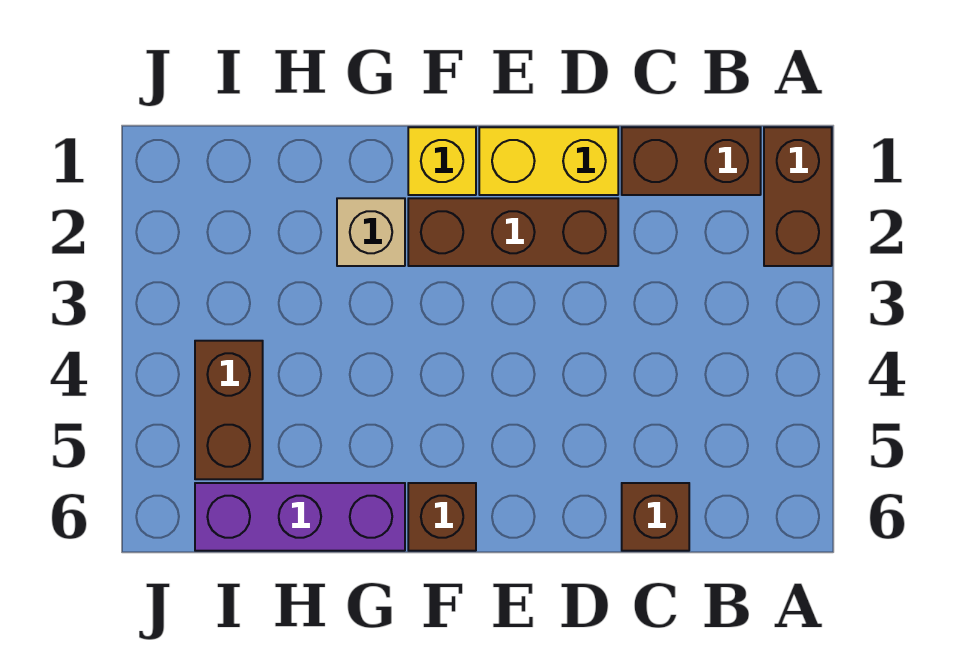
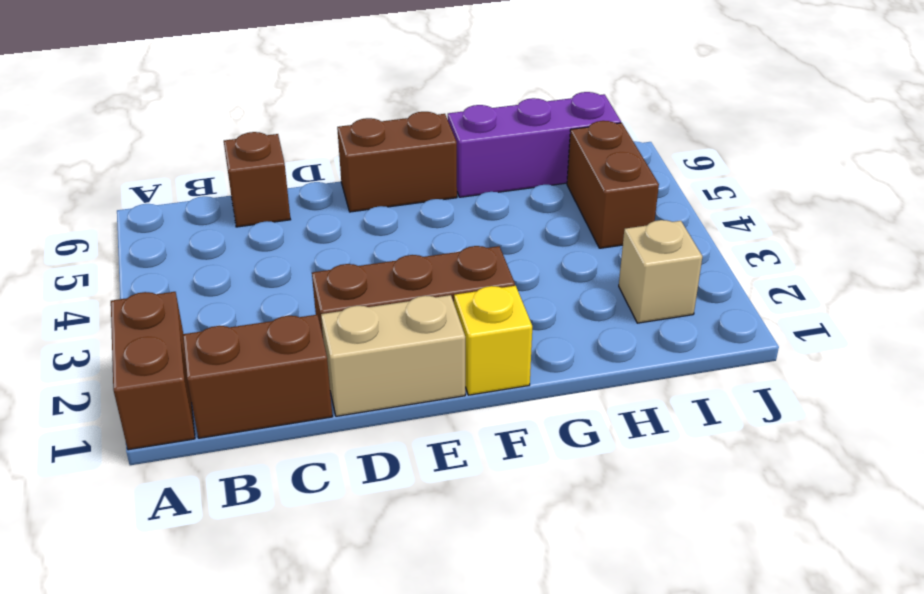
yellow brick D1:E1 level 1 -> tan brick D1:E1 level 1
brown brick F6 level 1 -> brown brick E6:F6 level 1
tan brick G2 level 1 -> tan brick I2 level 1

